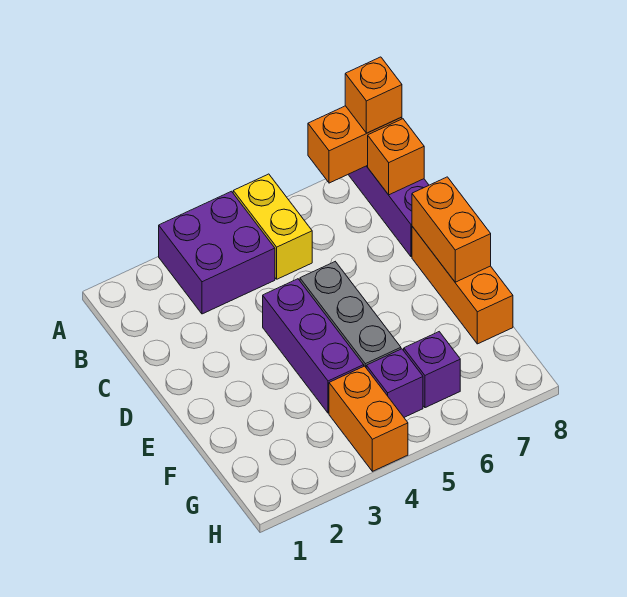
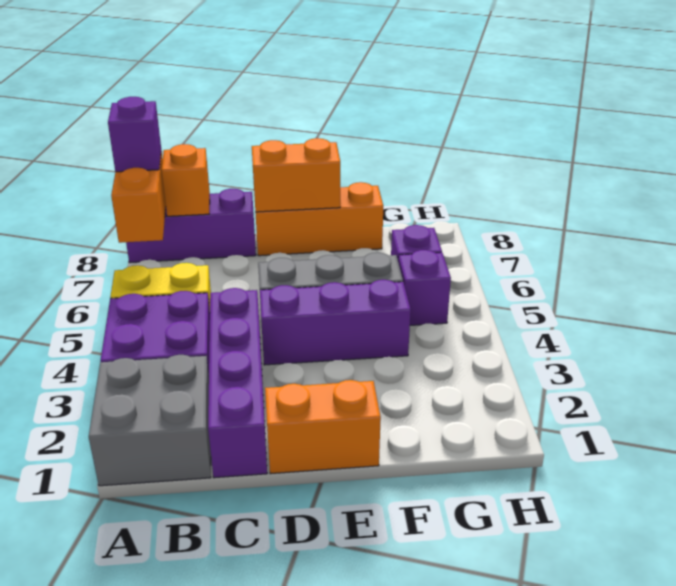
none -> grey brick A1:B2 level 1
orange brick A8 level 3 -> purple brick A8 level 3
none -> purple brick C1:C4 level 1
orange brick G4:H4 level 1 -> orange brick D1:E1 level 1

